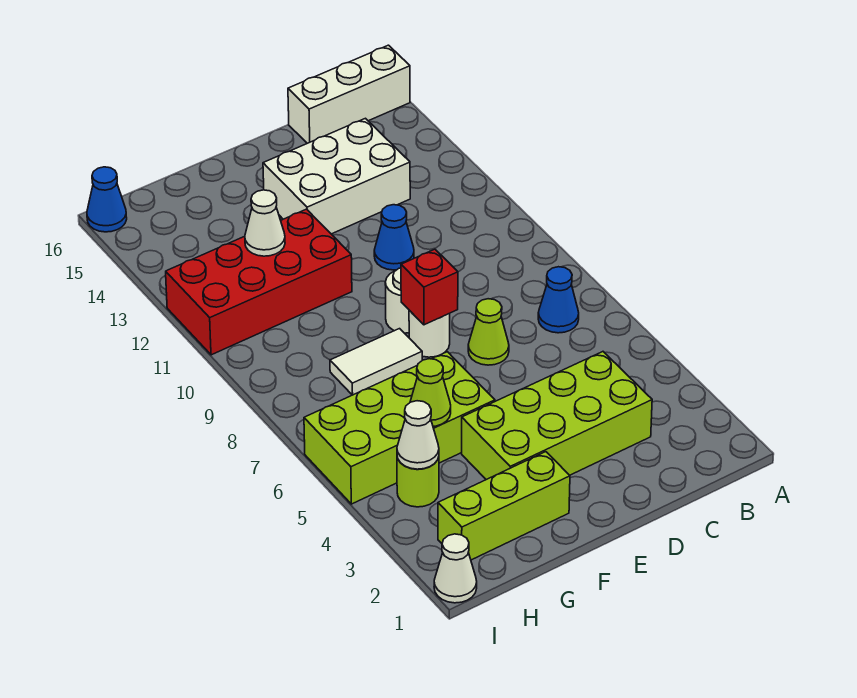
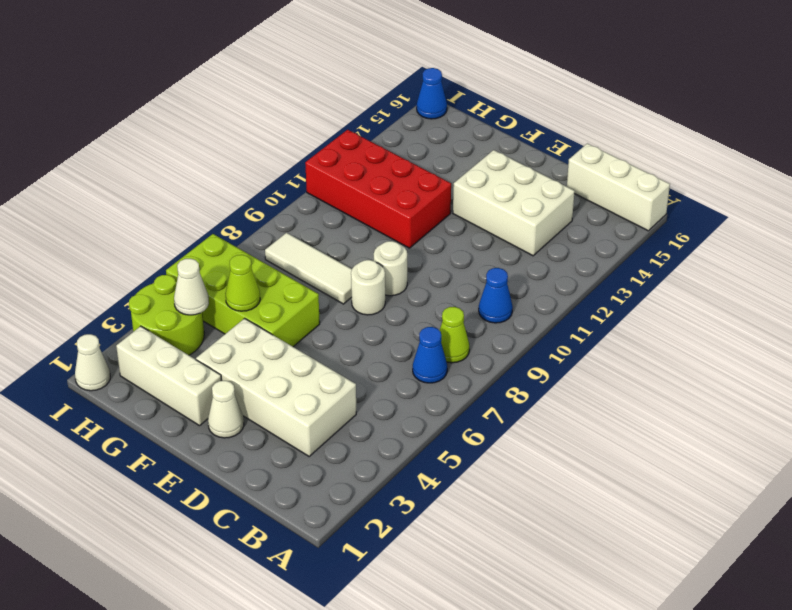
lime brick C3:F4 level 1 -> white brick C3:F4 level 1
lime cone D7 level 1 -> lime cone B8 level 1
blue cone D11 level 1 -> blue cone B10 level 1
red brick E8 level 2 -> none
lime brick F2:H2 level 1 -> white brick F2:H2 level 1
white tile F8:G8 level 1 -> white tile F8:H8 level 1
white cone G12 level 2 -> white cone E2 level 1
lime round brick H4 level 1 -> lime round brick H3:I4 level 1

